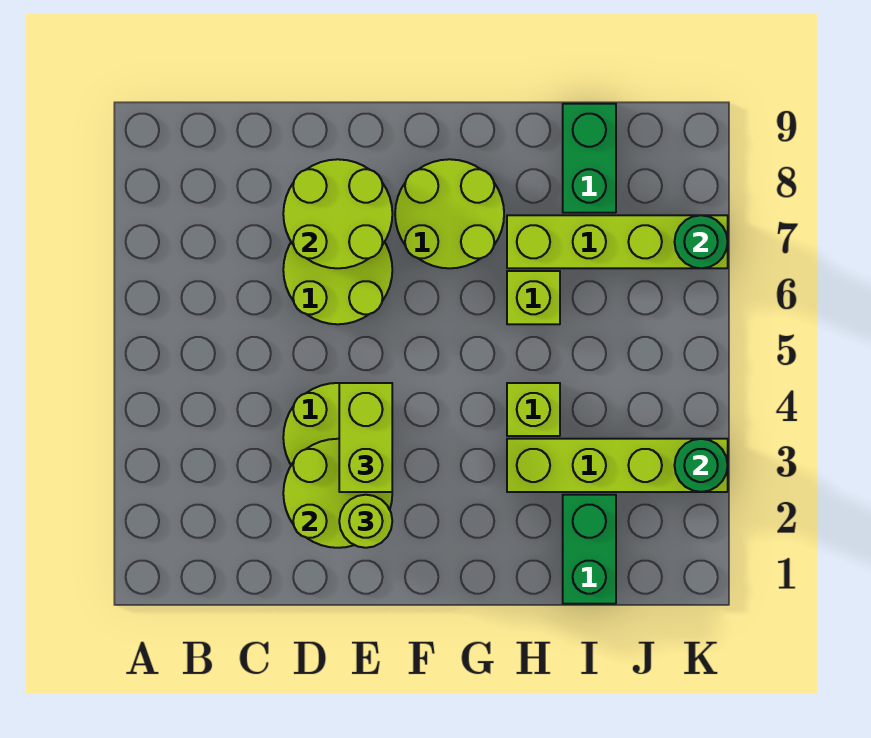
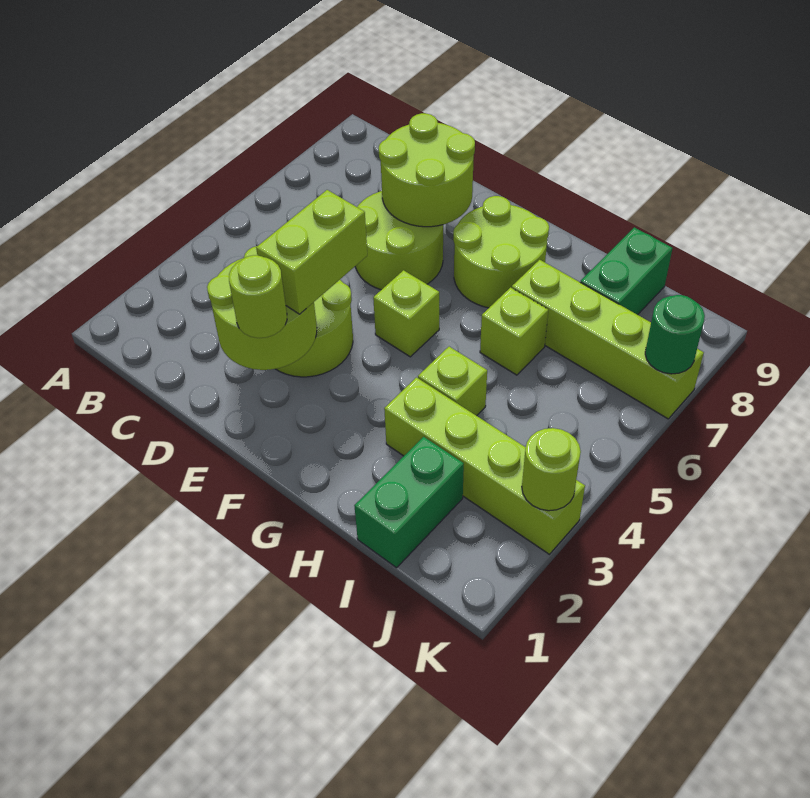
none -> lime brick F5 level 1
green round brick K3 level 2 -> lime round brick K3 level 2

